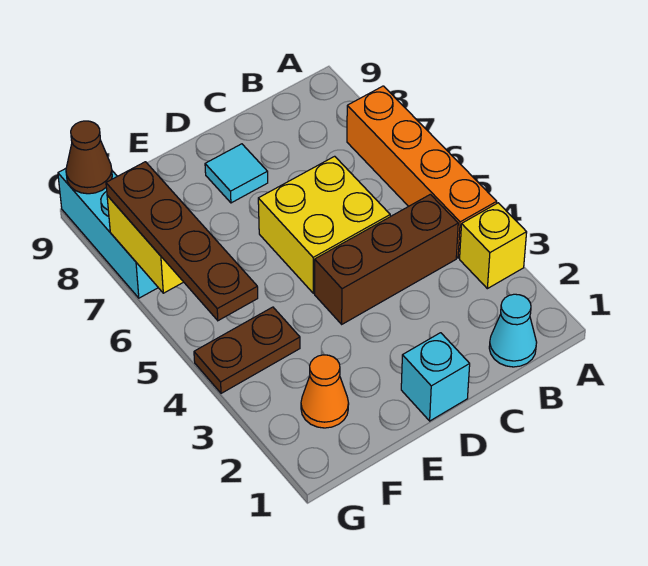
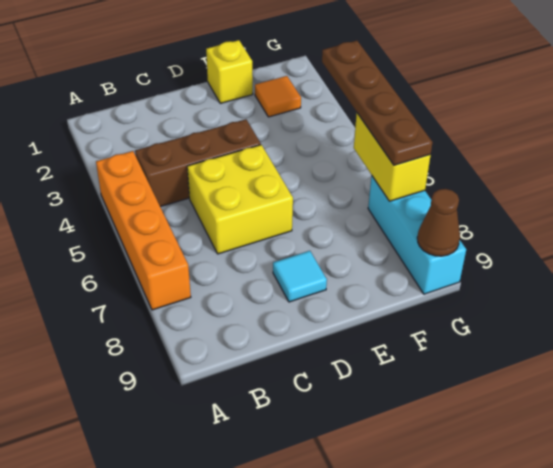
yellow brick A3 level 1 -> yellow brick E1 level 1
cyan cone B1 level 1 -> none
cyan brick D1 level 1 -> none
orange cone F2 level 1 -> orange tile F2 level 1
brown plate F4:G4 level 1 -> none

